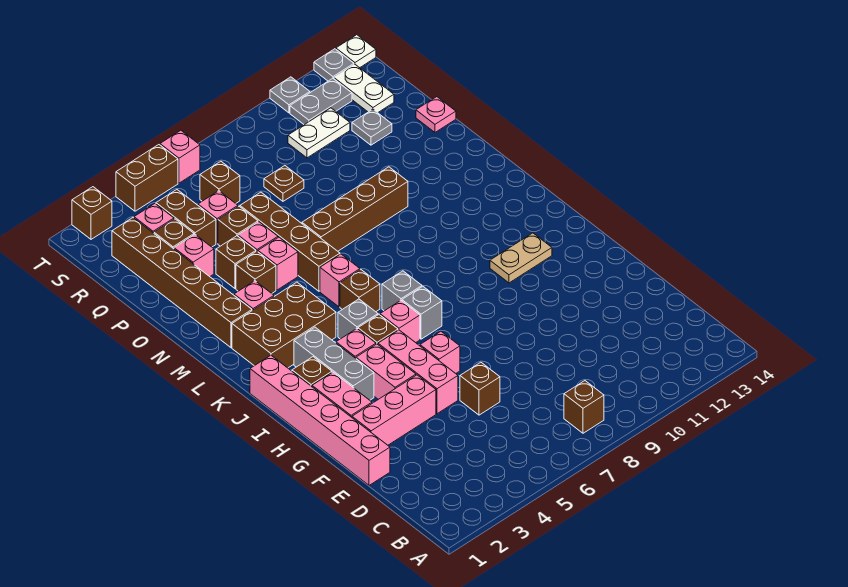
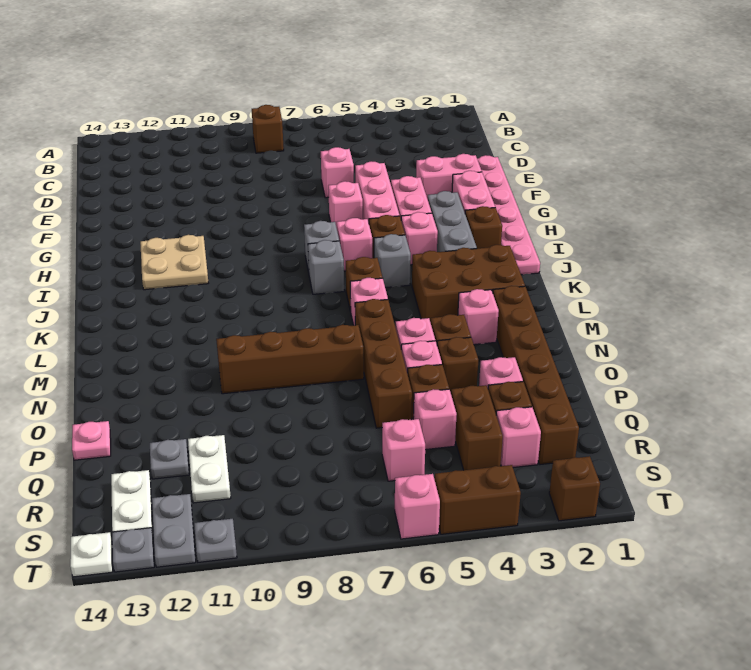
pink brick E1:J1 level 1 -> pink plate E1:J1 level 1
brown brick E6 level 1 -> pink brick E6 level 1
pink brick F2:F4 level 1 -> pink brick F2:F3 level 1
tan plate I11:I12 level 1 -> tan plate H11:I12 level 1
brown plate Q8 level 1 -> none
brown brick R6 level 1 -> pink brick R6 level 1
white plate R10:R11 level 1 -> white plate Q11:R11 level 1
grey plate S11:S12 level 1 -> grey plate S12:T12 level 1

